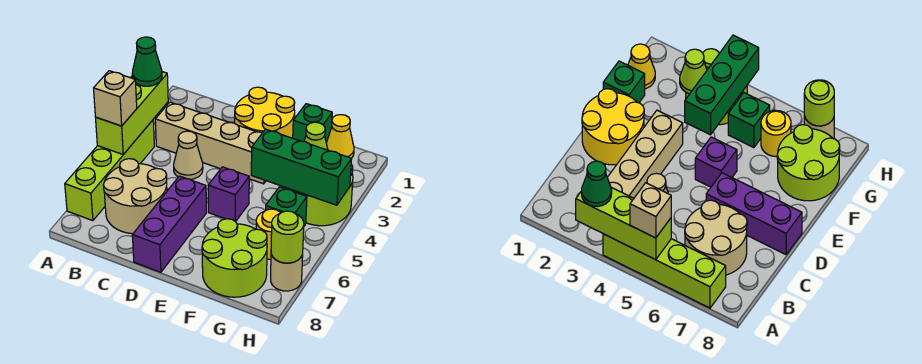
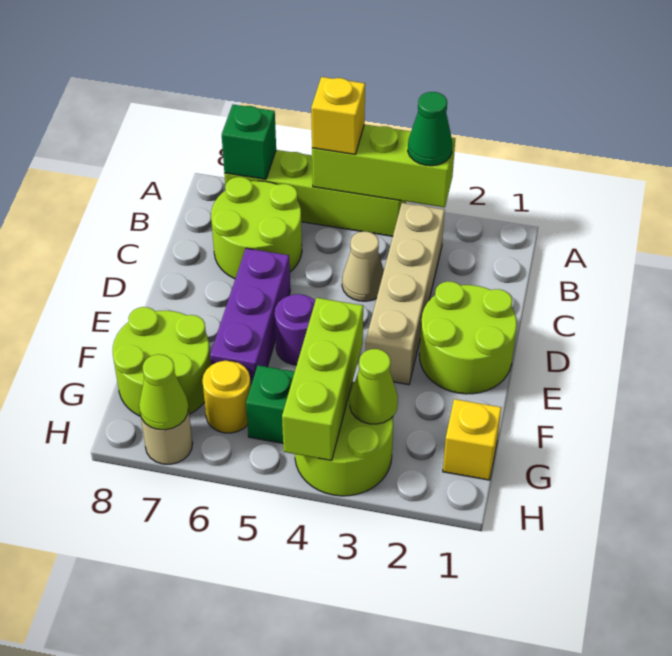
tan brick A5 level 3 -> yellow brick A5 level 3
tan round brick B6:C7 level 1 -> lime round brick B6:C7 level 1
yellow round brick D1:E2 level 1 -> lime round brick D1:E2 level 1
purple brick D6:D8 level 1 -> purple brick D6:F6 level 1
purple brick E5 level 1 -> purple round brick E5 level 1
green brick F1 level 1 -> green brick A7 level 2
green brick F4:H4 level 2 -> lime brick F4:H4 level 2
yellow cone G1 level 1 -> yellow brick G1 level 1
lime round brick H7 level 2 -> lime cone H7 level 2

